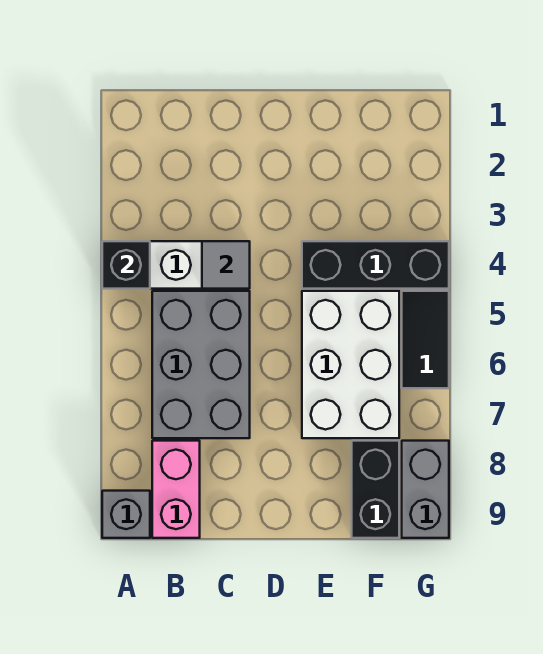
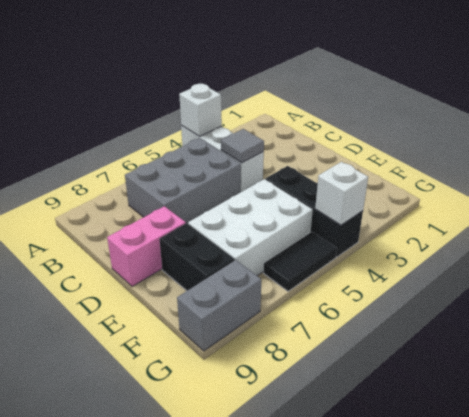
black brick A4 level 2 -> white brick A4 level 2
grey brick A9 level 1 -> none
pink brick B8:B9 level 1 -> pink brick D8:D9 level 1
black brick F8:F9 level 1 -> black brick E8:F8 level 1
none -> white brick G4 level 2

